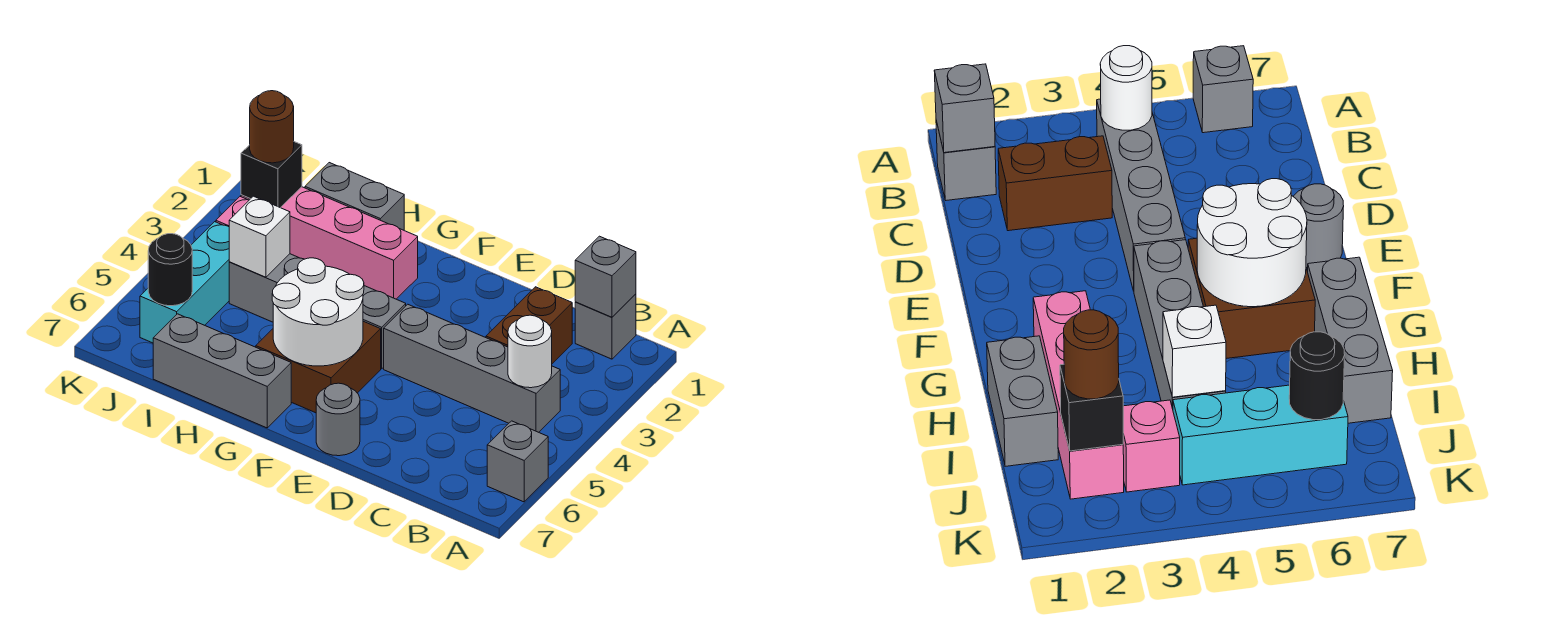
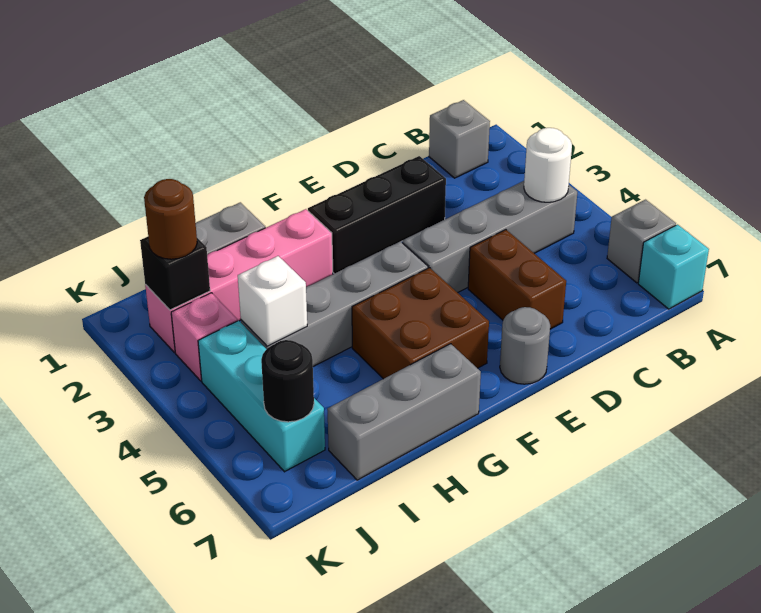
none -> cyan brick A7 level 1
grey brick B1 level 2 -> none
brown brick C2:C3 level 1 -> brown brick D5:D6 level 1
none -> black brick D2:F2 level 1
white round brick F5:G6 level 2 -> none

